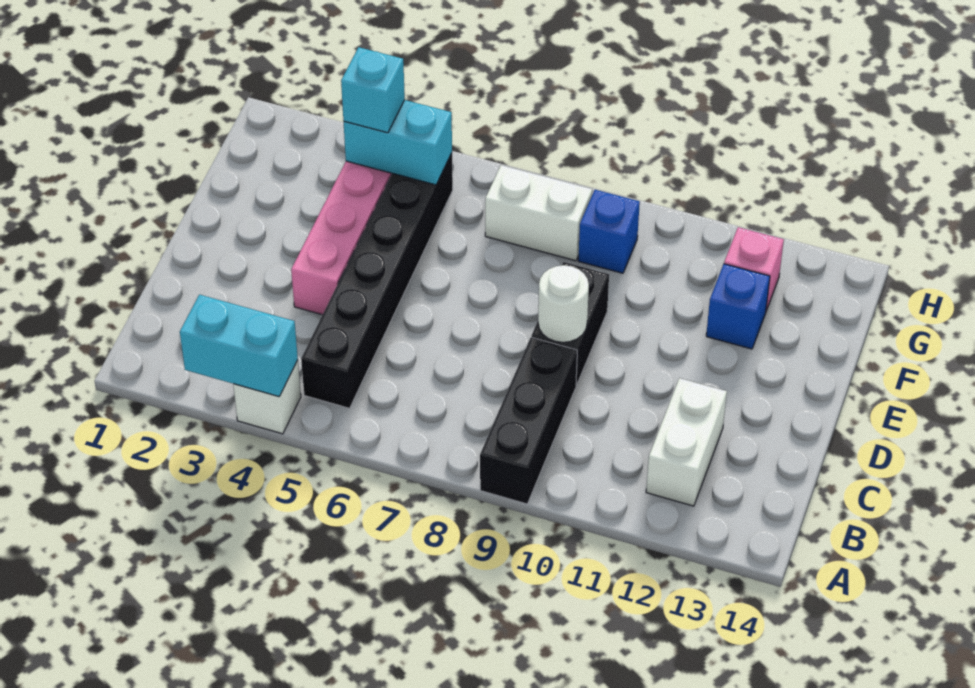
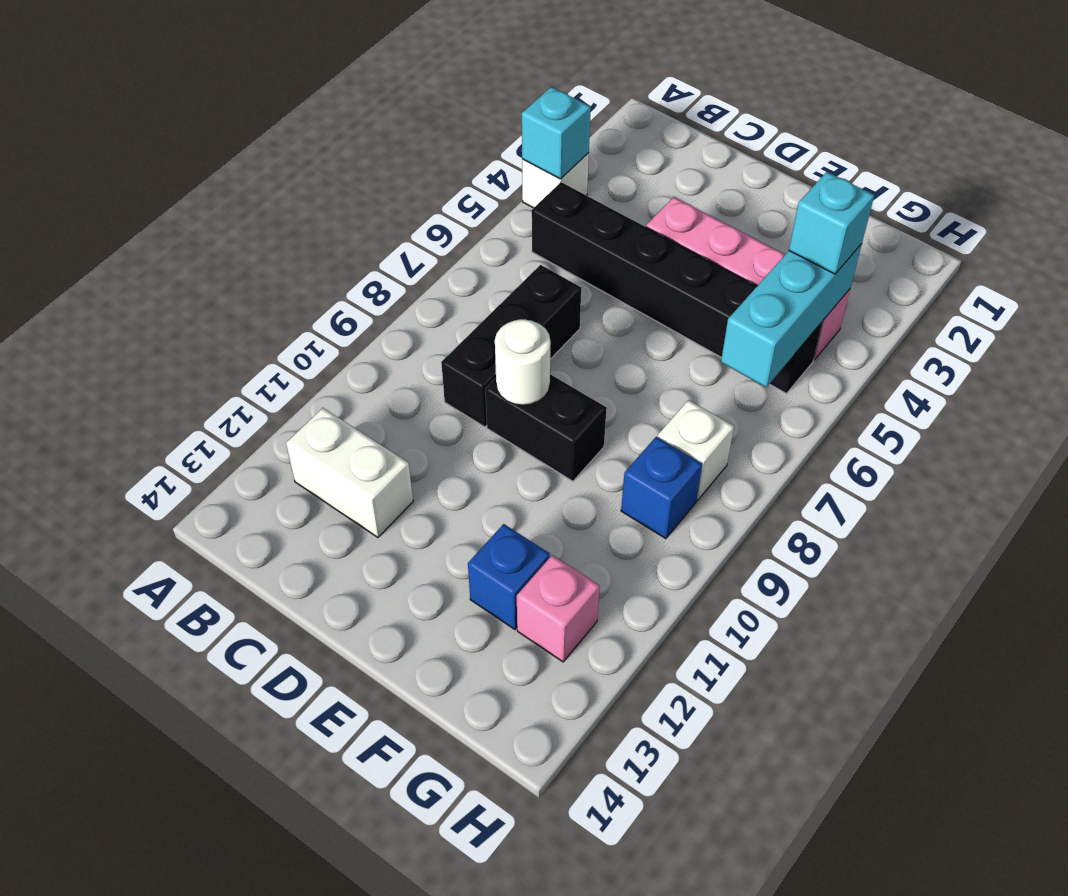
cyan brick A3:A4 level 2 -> cyan brick A4 level 2
black brick A9:C9 level 1 -> black brick C7:C9 level 1
cyan brick G4:G5 level 2 -> cyan brick G4:G6 level 2
white brick G7:G8 level 1 -> white brick G8 level 1

